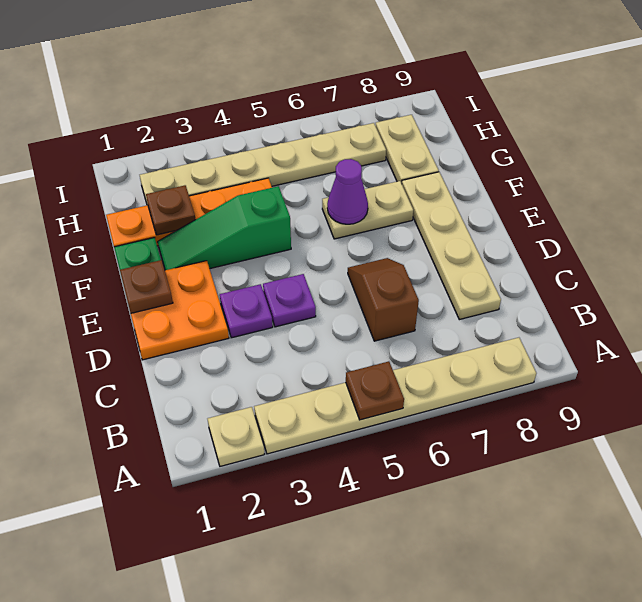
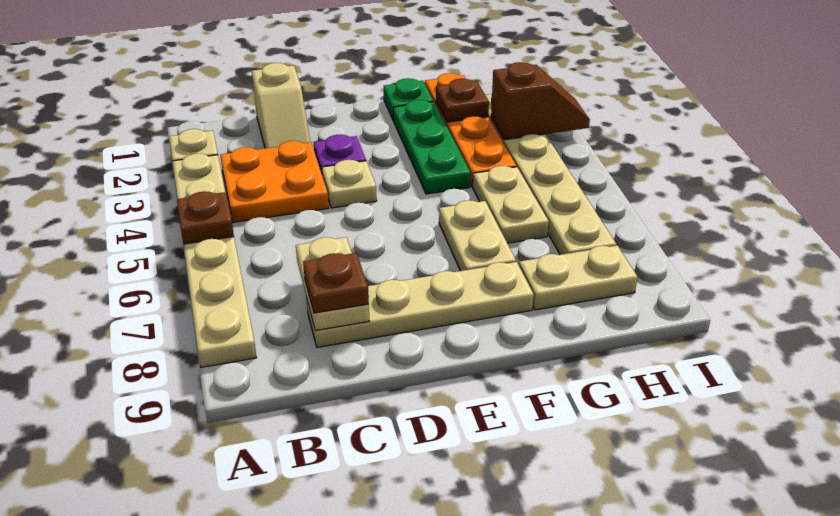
none -> tan slope C1:C2 level 1 top 1
brown slope C6:D6 level 1 top C -> brown slope H3:I3 level 2 top H
none -> tan plate C7:C8 level 2
orange plate D1:E2 level 1 -> orange plate B3:C4 level 1
purple plate D4 level 1 -> tan plate D4 level 1
brown plate E1 level 2 -> brown plate C8 level 3
green slope F2:F4 level 1 top 4 -> green plate F2:F4 level 1
purple cone F6 level 2 -> none
none -> tan plate G5:G6 level 1

